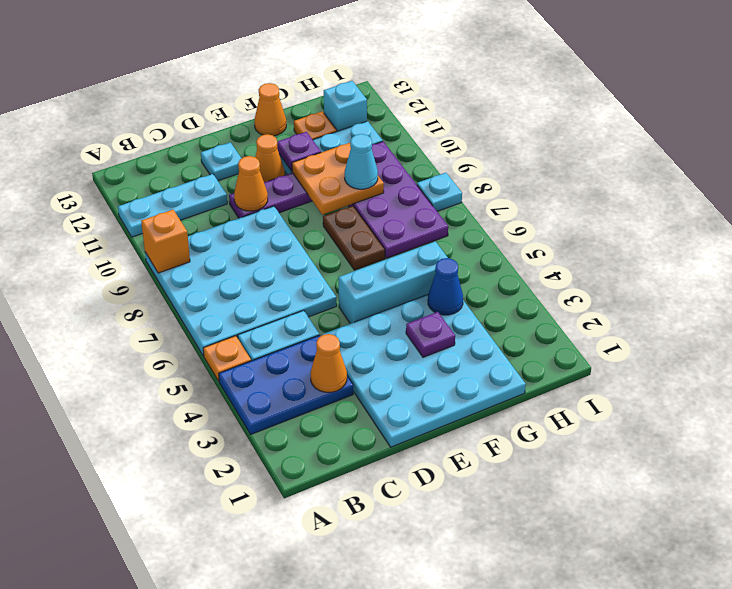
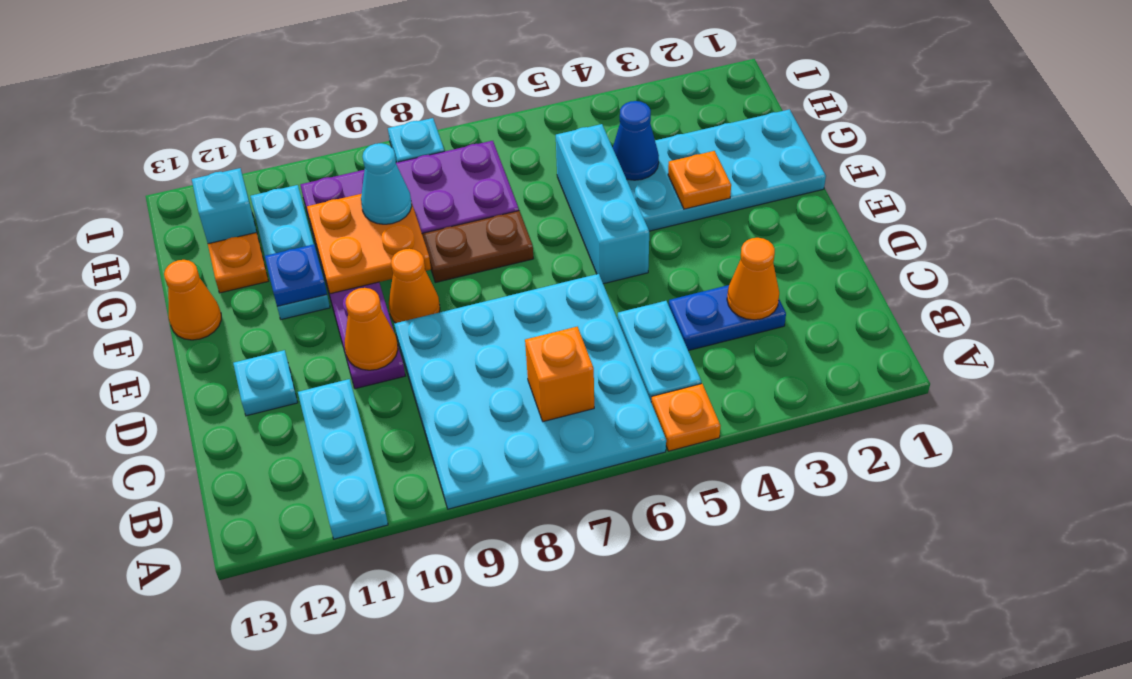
blue plate A3:C4 level 1 -> blue plate C3:C4 level 1
orange brick A9 level 2 -> orange brick B7 level 2
cyan plate D1:G4 level 1 -> cyan plate F1:G4 level 1
orange cone E11 level 1 -> orange cone E9 level 1
purple plate F3 level 2 -> orange plate F3 level 2
purple plate F11 level 2 -> blue plate F11 level 2

